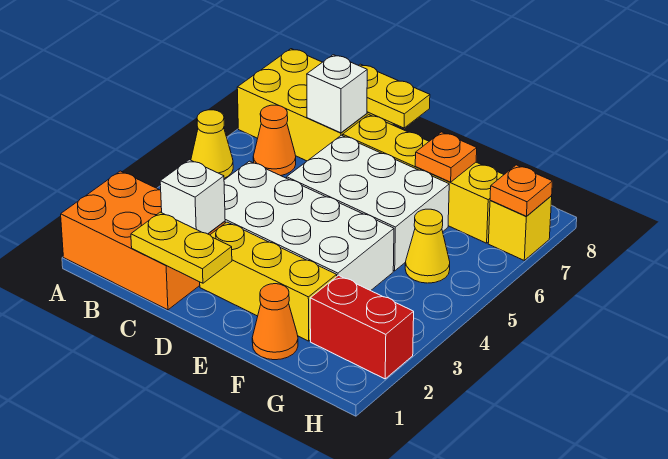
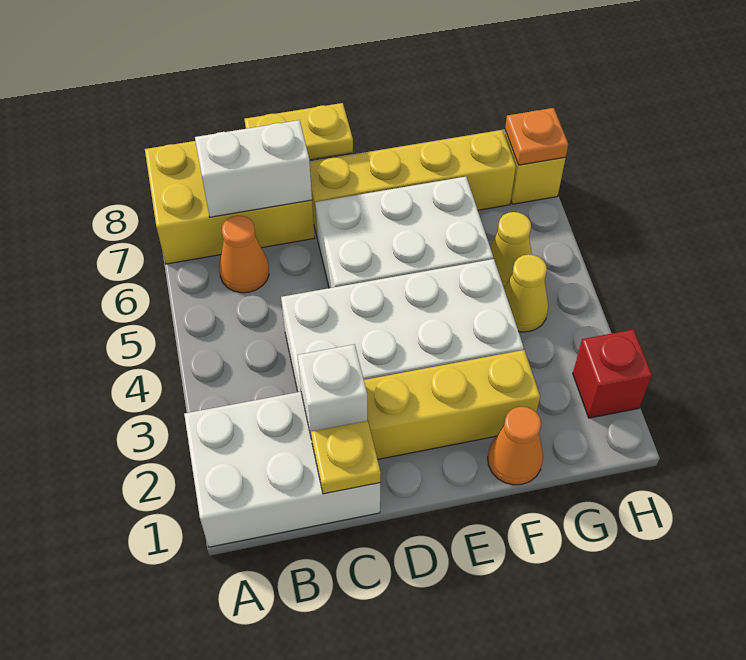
orange brick A1:C2 level 1 -> white brick A1:C2 level 1
yellow cone A5 level 1 -> yellow cone G4 level 1
yellow plate C1:D1 level 2 -> yellow plate C1 level 2
white brick C7 level 2 -> white brick B7:C7 level 2
orange plate F7 level 2 -> none
red brick G2:H2 level 1 -> red brick H2 level 1

